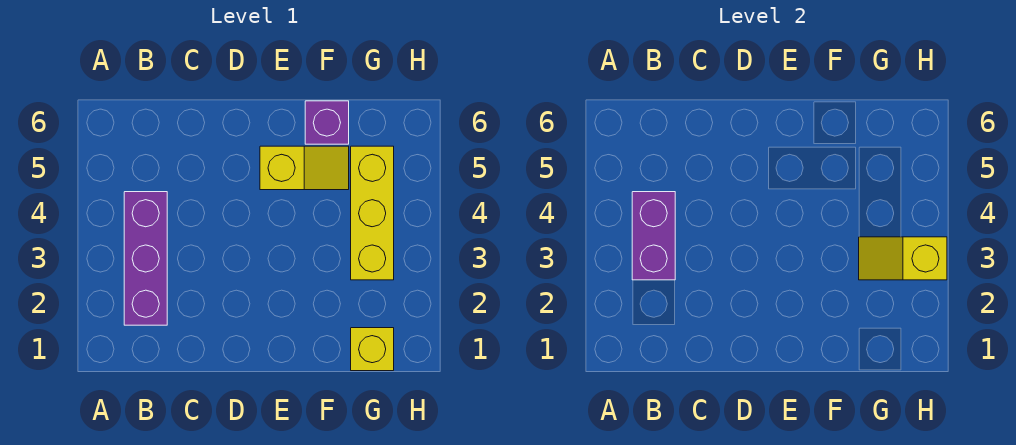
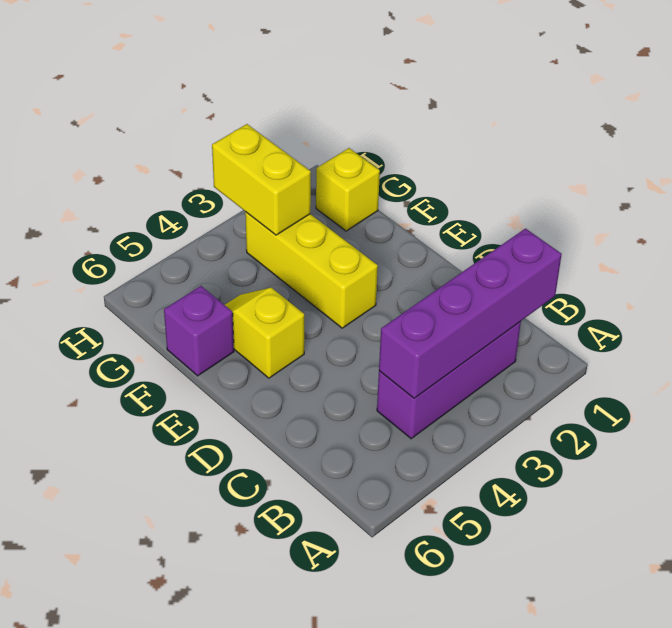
purple brick B3:B4 level 2 -> purple brick B1:B4 level 2
yellow brick G3:G5 level 1 -> yellow brick E3:G3 level 1
yellow slope G3:H3 level 2 top H -> yellow brick G3:H3 level 2

